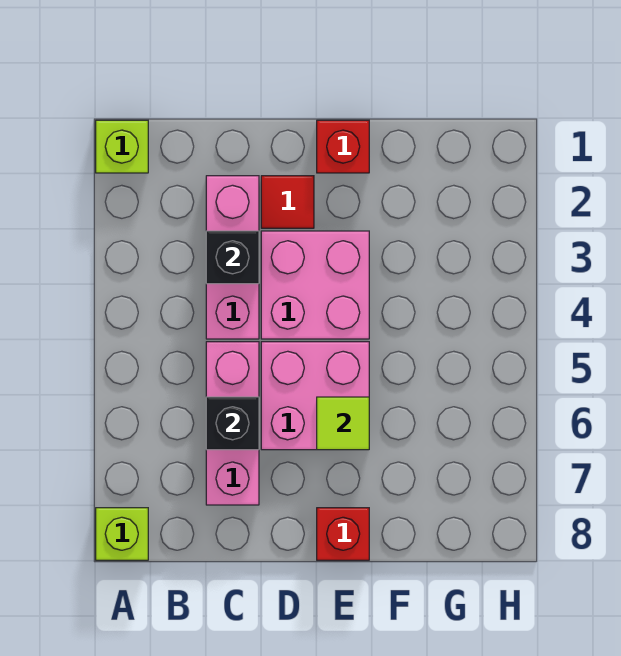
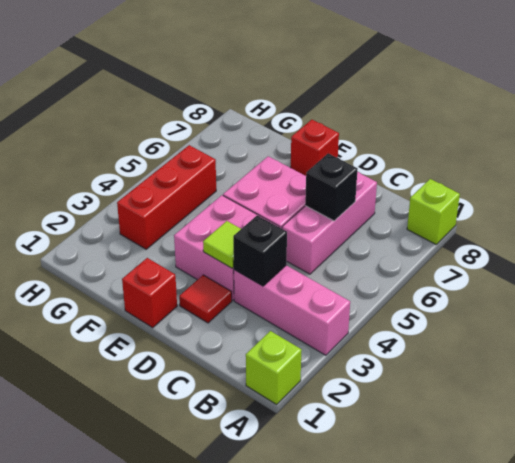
pink brick C2:C4 level 1 -> pink brick A3:C3 level 1
lime tile E6 level 2 -> lime tile D3 level 2
none -> red brick G3:G5 level 1

